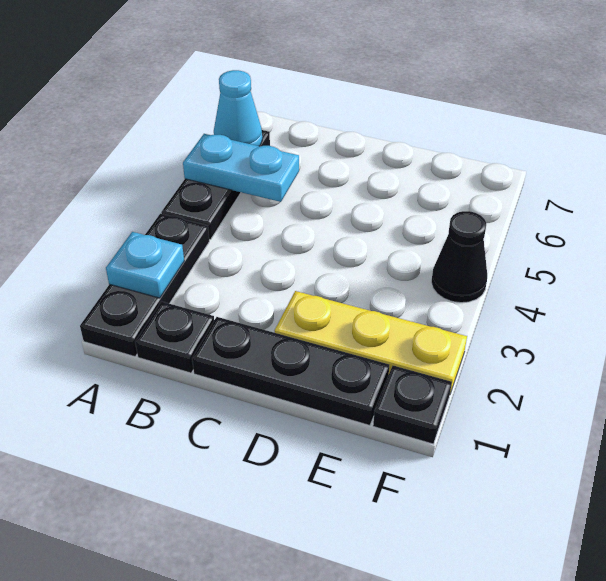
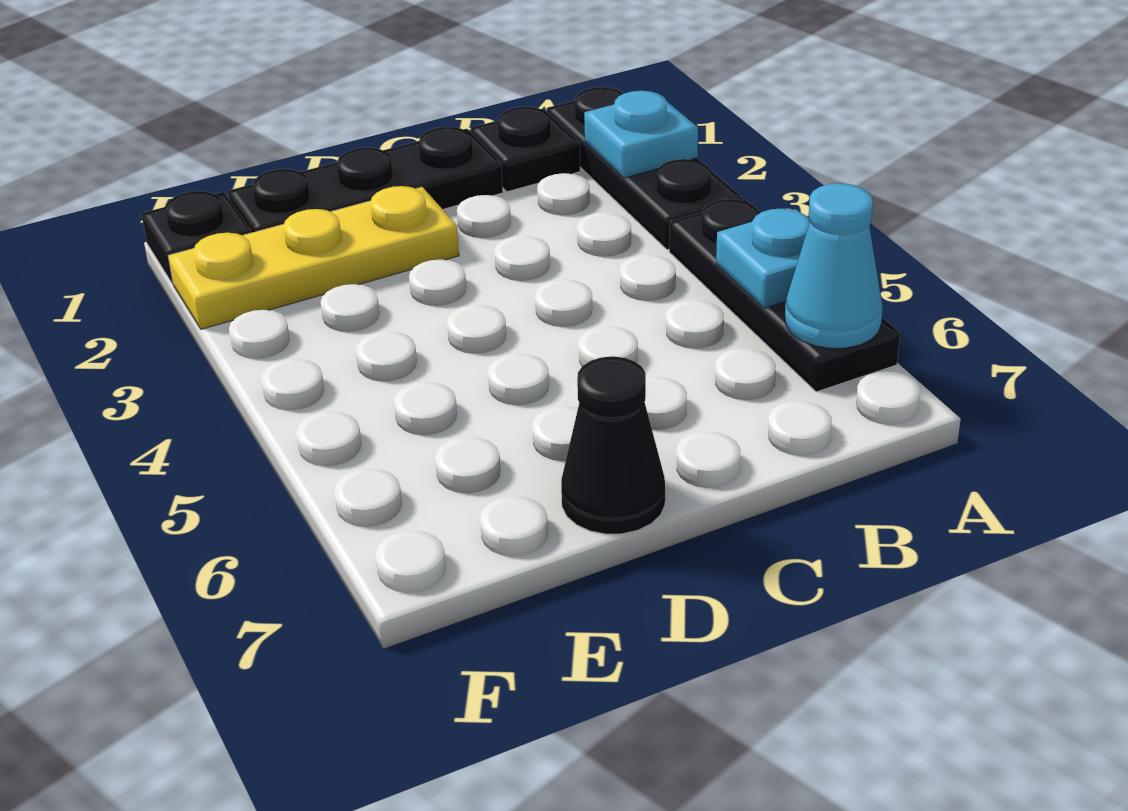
cyan plate A5:B5 level 2 -> cyan plate A5 level 2
black cone F4 level 1 -> black cone D7 level 1

